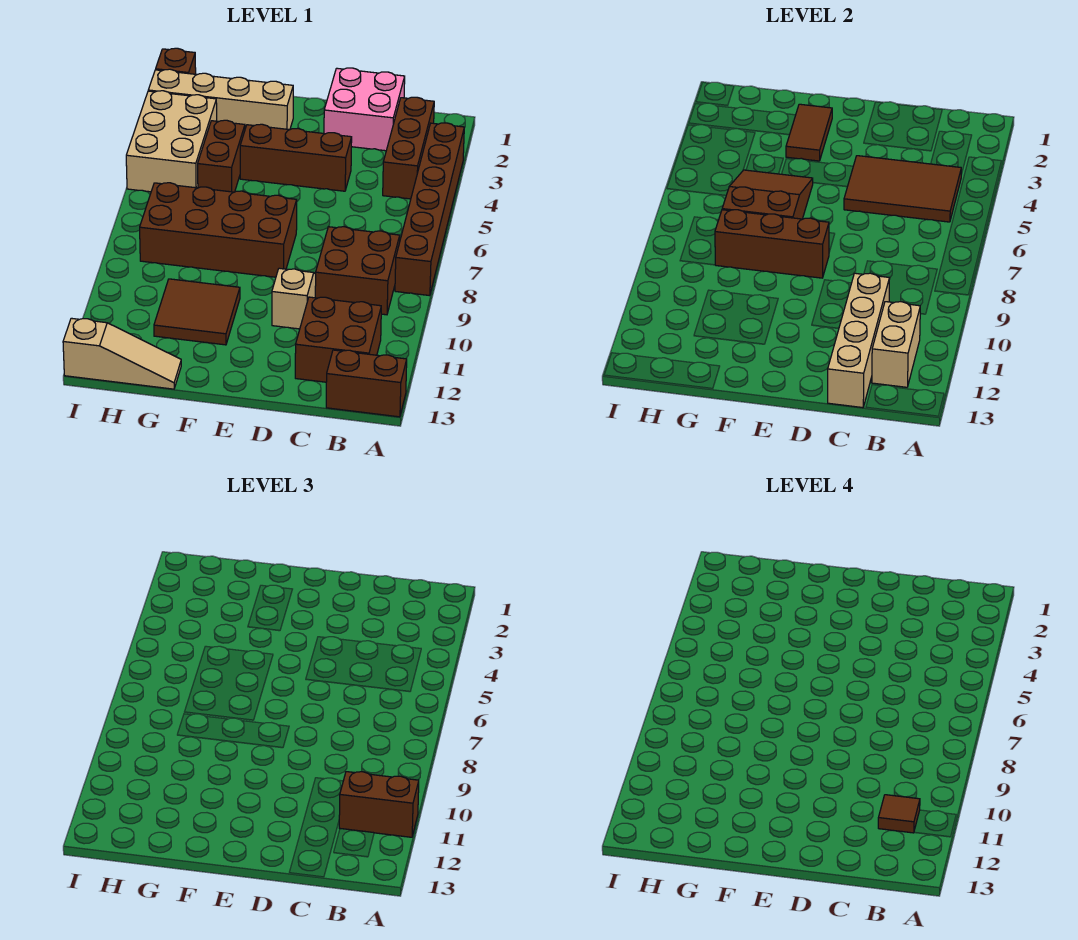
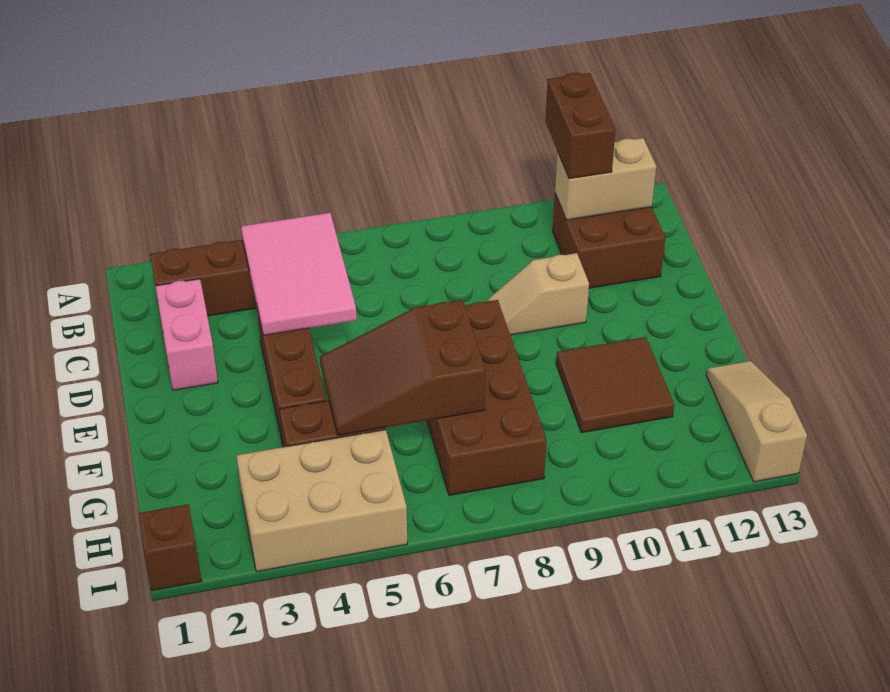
brown brick A3:A8 level 1 -> none
brown brick A13:B13 level 1 -> none
brown tile B4:D5 level 2 -> pink tile B4:D5 level 2
brown brick B8:C9 level 1 -> none
brown tile B11 level 4 -> none
pink brick C1:D2 level 1 -> pink brick C2:D2 level 1
tan brick C10:C13 level 2 -> none
brown brick E8:G8 level 2 -> none
tan brick F2:I2 level 1 -> none
brown tile F2:F3 level 2 -> none

